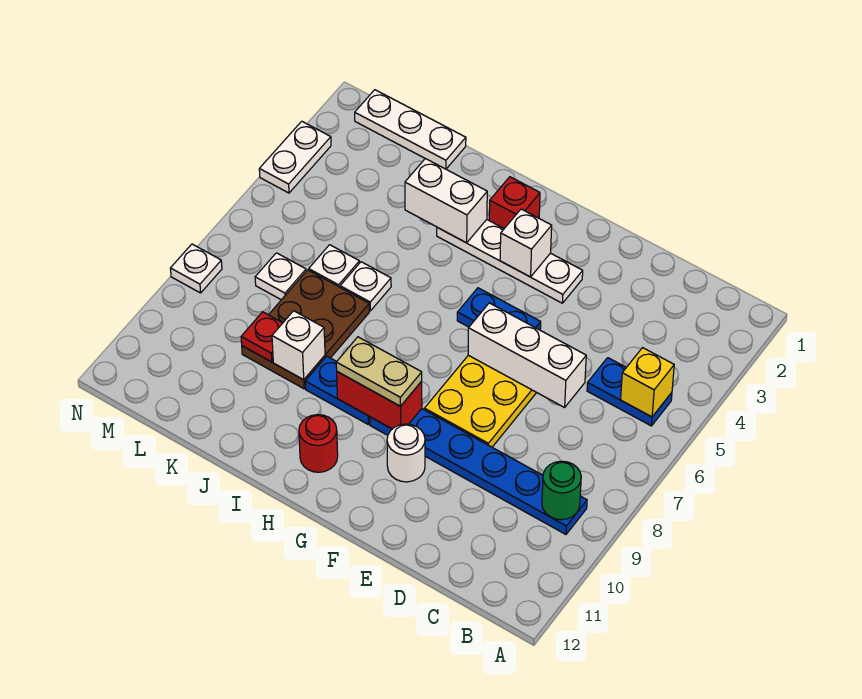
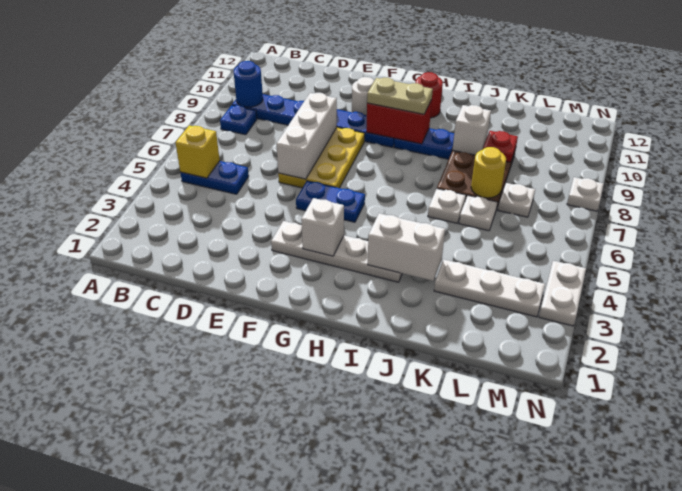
none -> blue plate B8 level 1
green round brick B9 level 2 -> blue round brick B9 level 2
white brick D6:F6 level 2 -> white brick E6:E8 level 2
red brick H2 level 1 -> none
white plate K1:M1 level 1 -> white plate K3:M3 level 1
none -> yellow round brick K7 level 2

